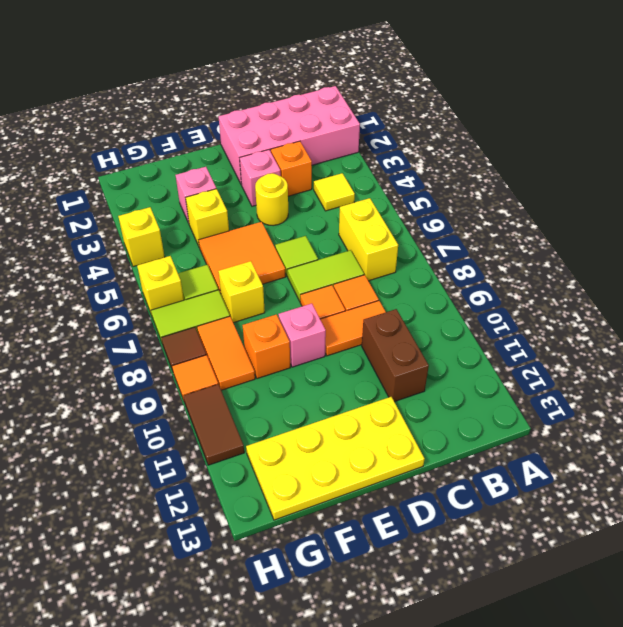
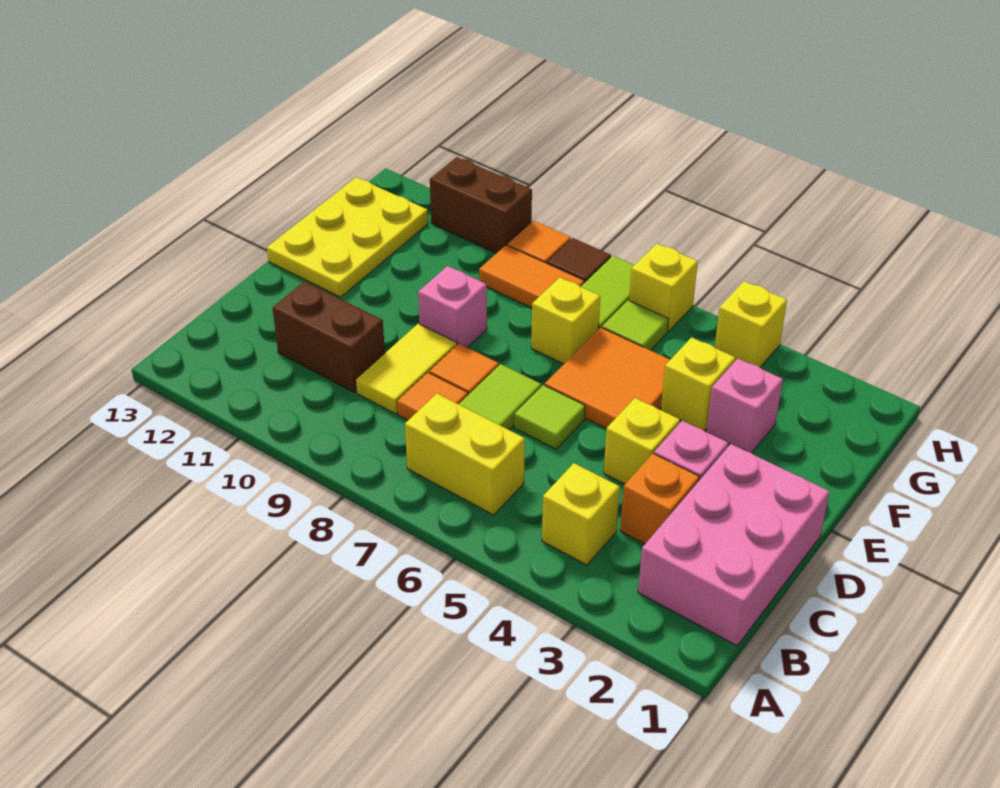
pink brick A1:D2 level 1 -> pink brick B1:D2 level 1
yellow tile B4 level 1 -> yellow brick B4 level 1
orange tile C9:D9 level 1 -> yellow tile C9:D9 level 1
yellow round brick D4 level 1 -> yellow brick D4 level 1
yellow plate D12:G13 level 1 -> yellow plate E12:G13 level 1
orange brick F9 level 1 -> none
brown tile H10:H11 level 1 -> brown brick H10:H11 level 1

